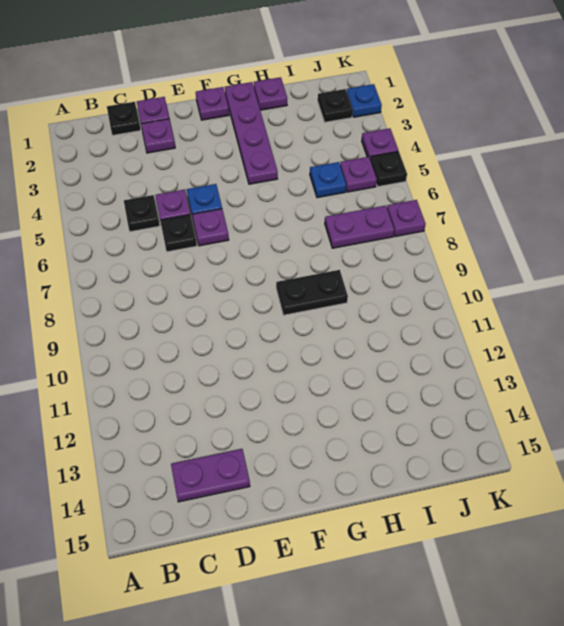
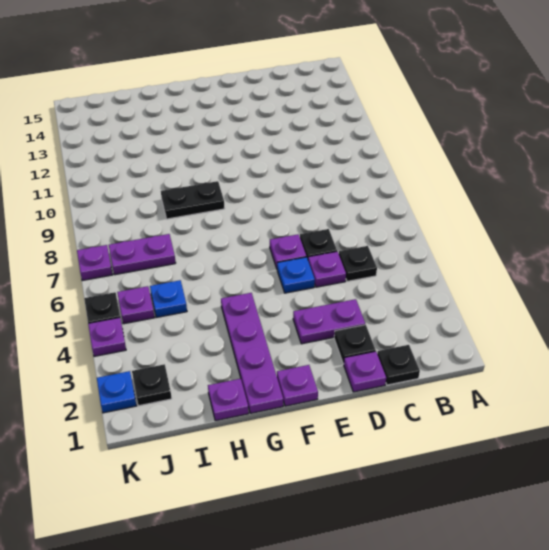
purple plate C14:D14 level 1 -> purple plate D3:E3 level 1
purple plate D2 level 1 -> black plate D2 level 1

